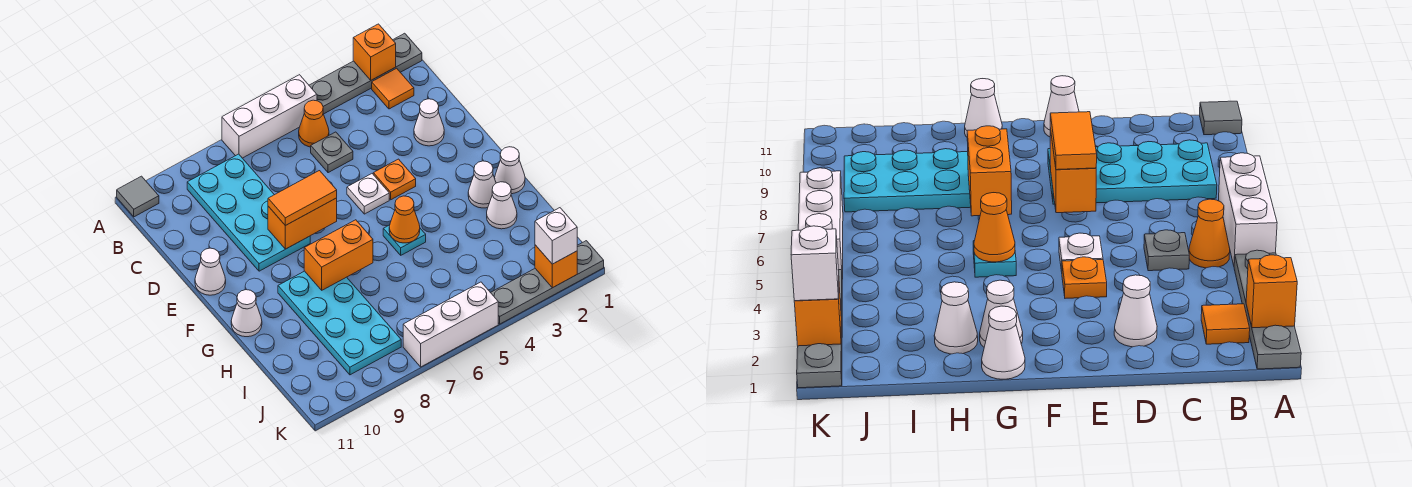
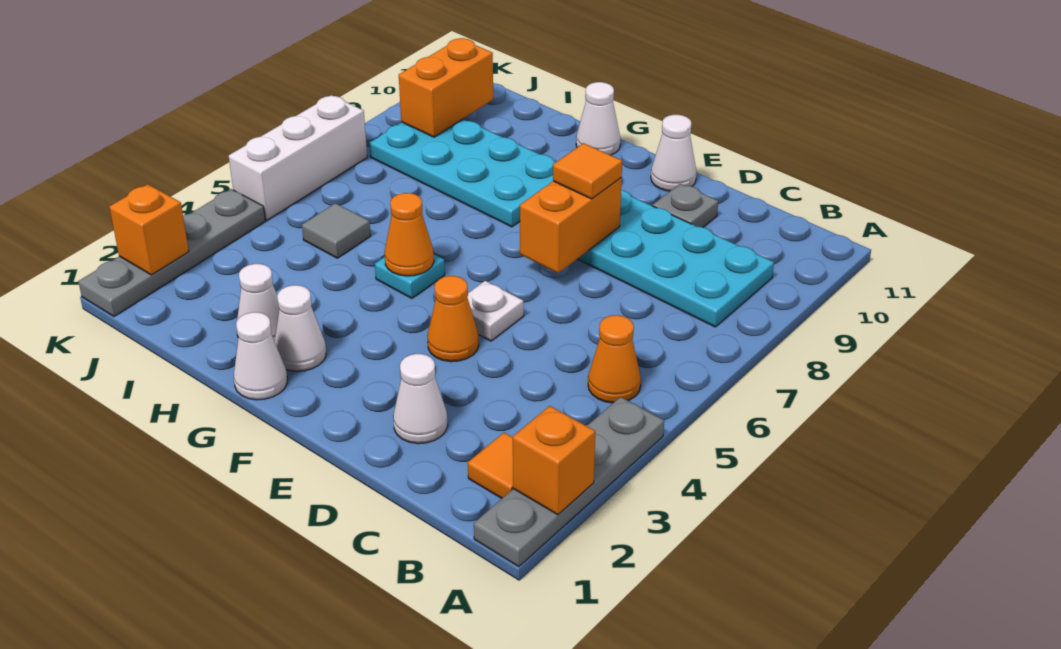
white brick A5:A7 level 1 -> none
grey tile A11 level 1 -> grey tile I5 level 1
grey plate C5 level 1 -> grey plate D10 level 1
orange plate E4 level 1 -> orange cone E4 level 1
orange tile E7:E8 level 3 -> orange tile E8 level 3
orange brick G7:G8 level 2 -> orange brick J9:J10 level 2
white brick K2 level 3 -> none

